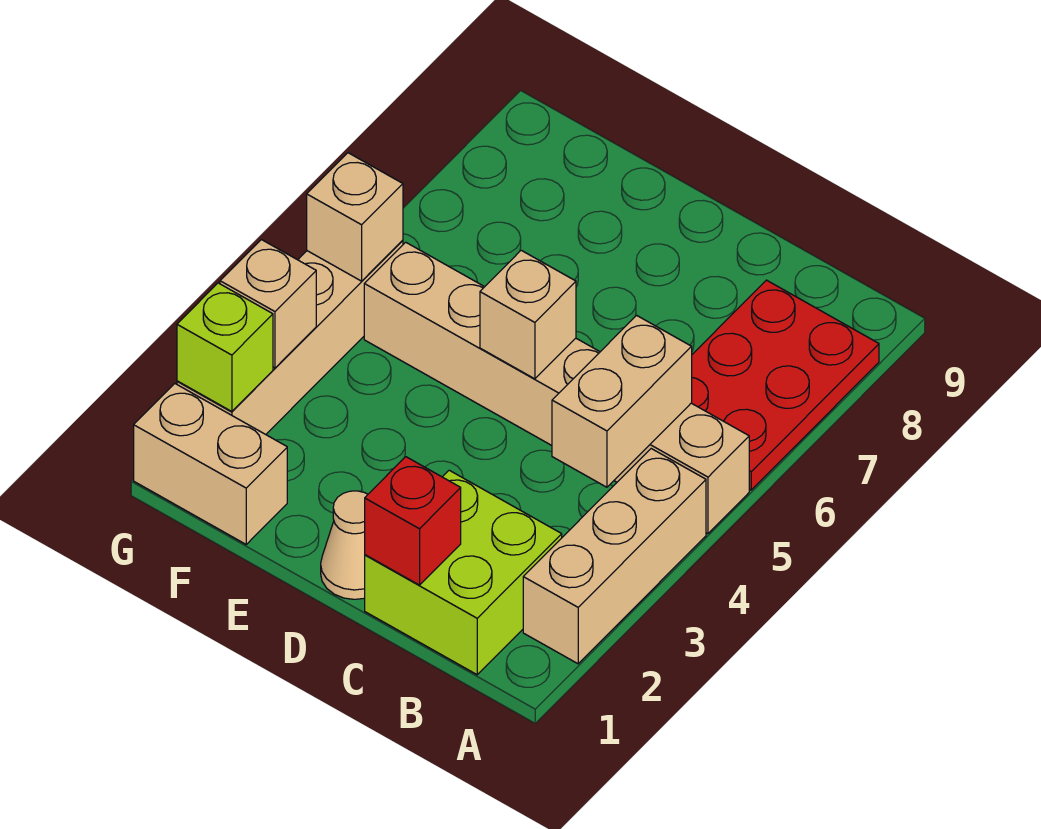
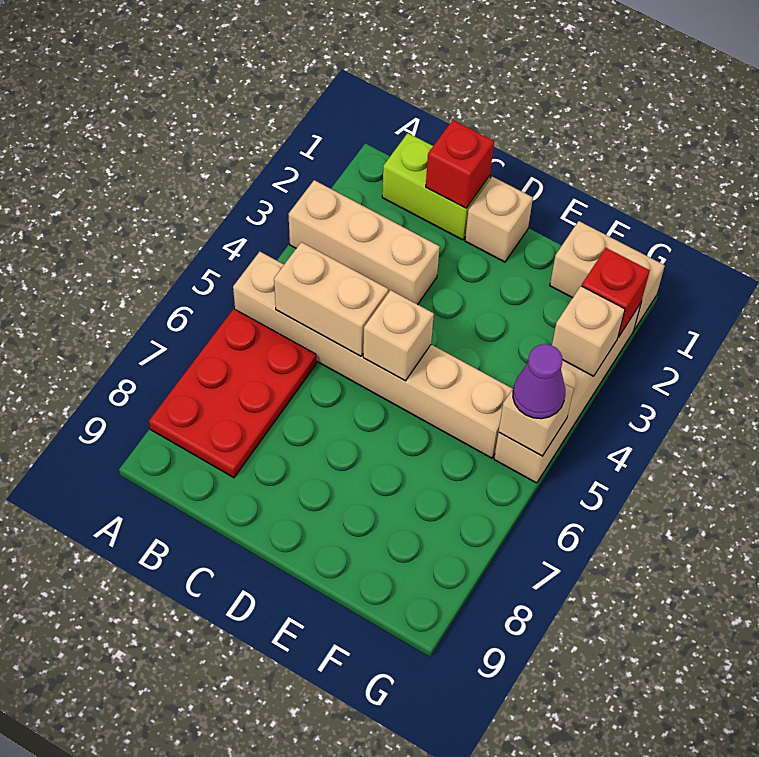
tan brick A2:A4 level 1 -> tan brick A3:C3 level 1
lime brick B1:C2 level 1 -> lime brick B1:C1 level 1
tan brick B4:B5 level 2 -> tan brick B5:C5 level 2
tan cone D1 level 1 -> tan brick D1 level 1
lime brick G2 level 2 -> red brick G2 level 2
none -> purple cone G5 level 3

